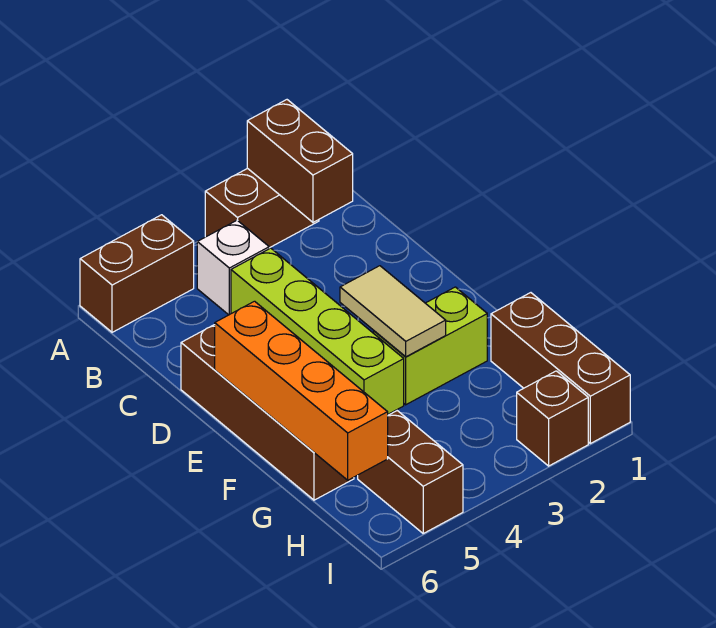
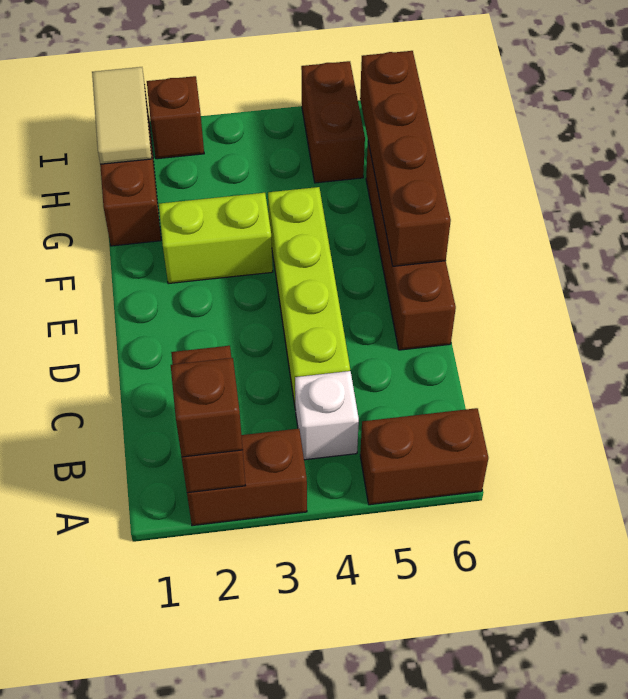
none -> brown brick A2 level 3
tan tile E3:F3 level 2 -> tan tile H1:I1 level 2
orange brick E6:H6 level 2 -> brown brick E6:H6 level 2

